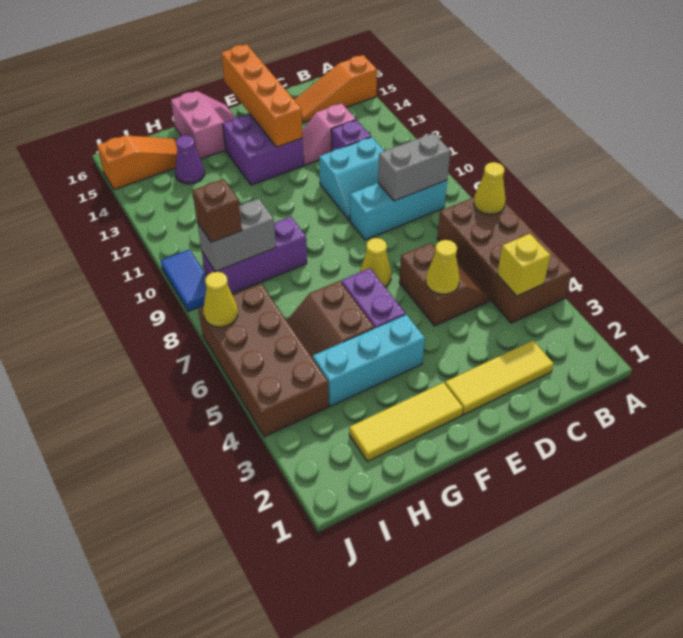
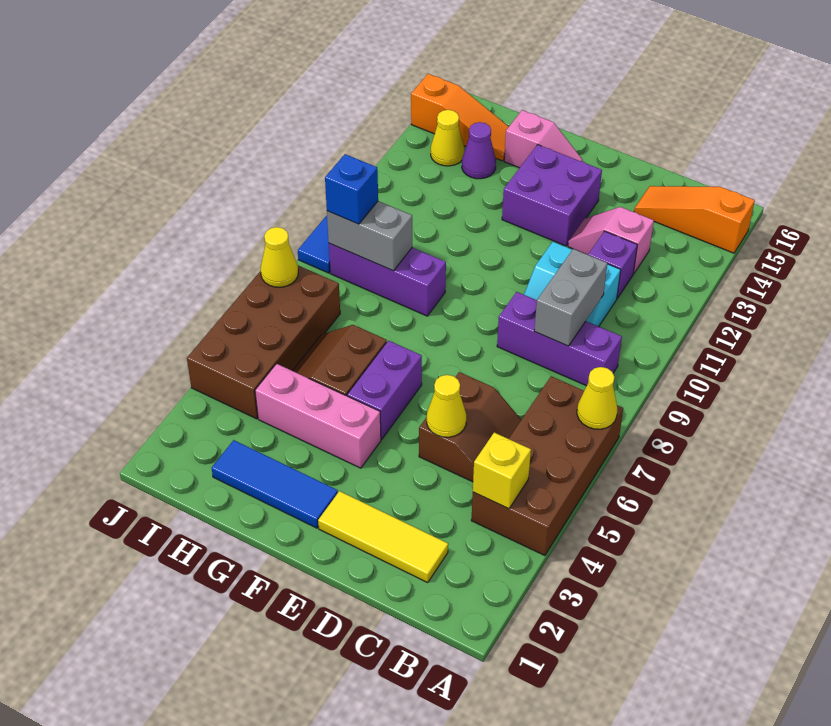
cyan brick B9:D9 level 1 -> purple brick B9:D9 level 1
grey brick B9:C9 level 2 -> grey brick C9:C10 level 2
yellow cone E7 level 1 -> yellow cone I14 level 1
orange brick E13:E16 level 2 -> none
yellow tile F2:H2 level 1 -> blue tile F2:H2 level 1
cyan brick F4:H4 level 1 -> pink brick F4:H4 level 1
pink slope F15:G16 level 1 top G -> pink slope F15:G15 level 1 top G
brown brick I9 level 3 -> blue brick I9 level 3

